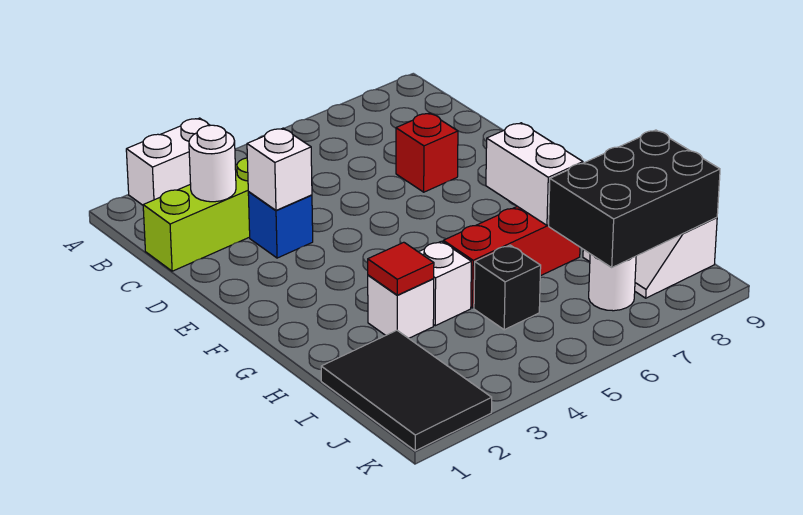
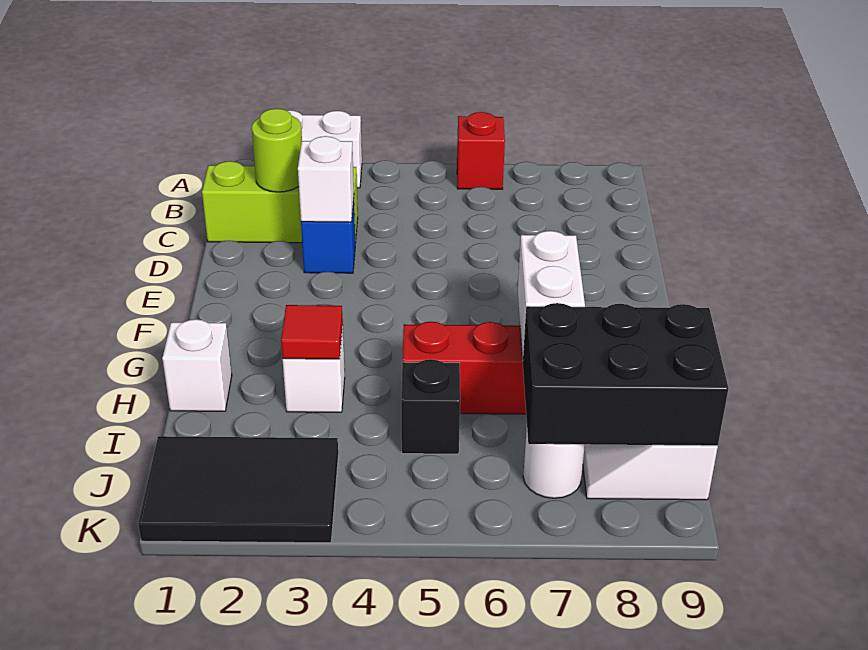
white round brick C2 level 2 -> lime round brick C2 level 2
red brick D7 level 1 -> red brick A6 level 1
white brick H4 level 1 -> white brick H1 level 1
black tile I1:K2 level 1 -> black tile J1:K3 level 1

